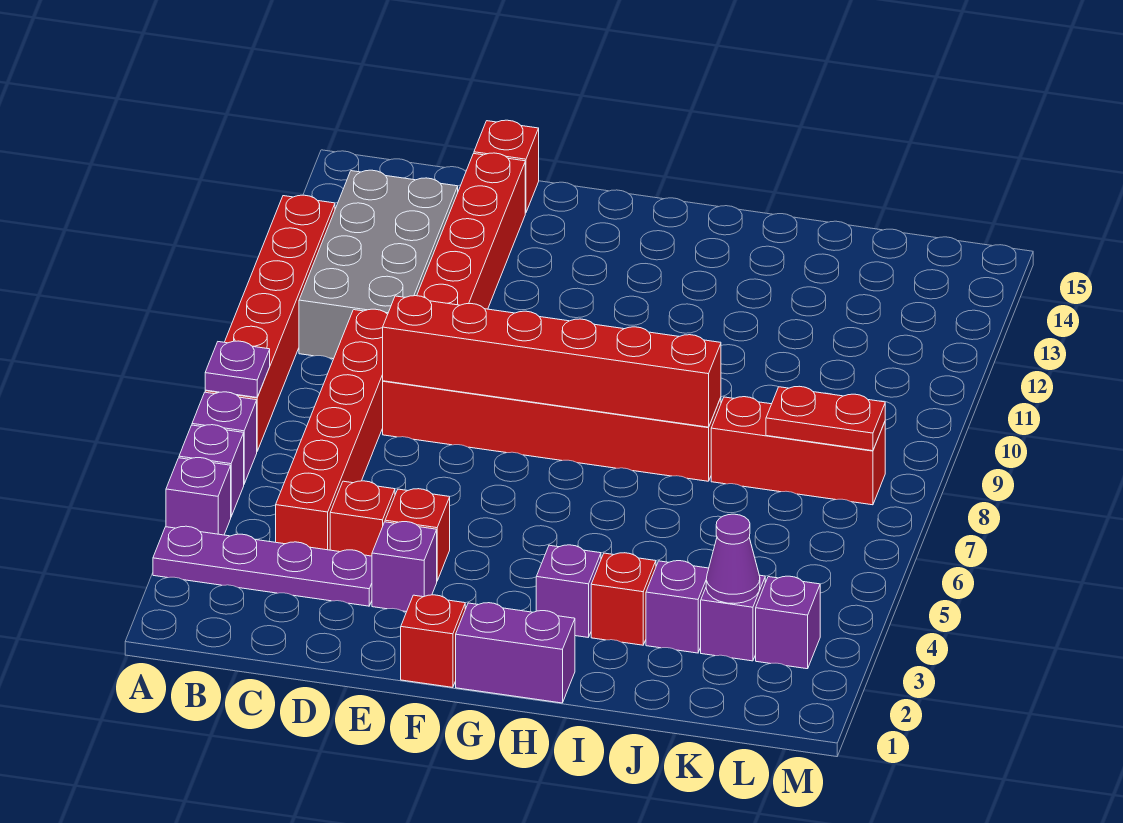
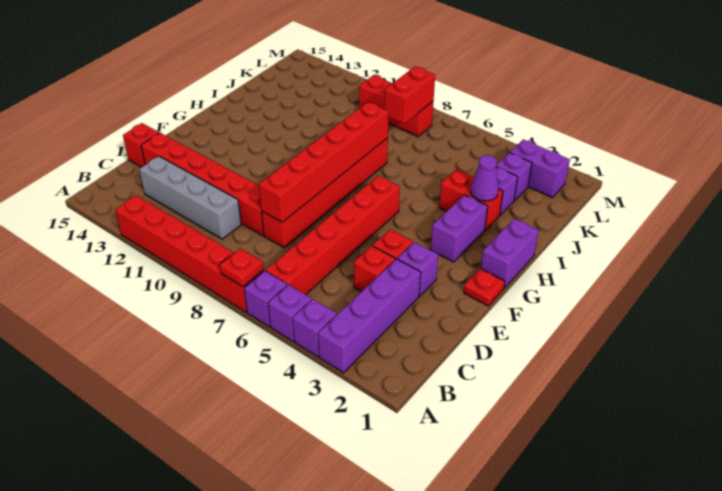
purple plate A3:D3 level 1 -> purple brick A3:D3 level 1
purple plate A7 level 2 -> red plate A7 level 2
grey brick B10:C13 level 1 -> grey brick C10:C13 level 1
red brick C4:C9 level 1 -> red brick B6:G6 level 1
red brick F1 level 1 -> red plate F1 level 1
purple brick H3 level 1 -> purple brick G3:H3 level 1
red brick I3 level 1 -> red brick I3:I4 level 1
red brick J8:L8 level 1 -> red brick L8:L10 level 1
purple cone K3 level 2 -> purple cone I3 level 2
red plate K8:L8 level 2 -> red brick K8:L8 level 2
purple brick L3 level 1 -> purple brick L2:L3 level 1

